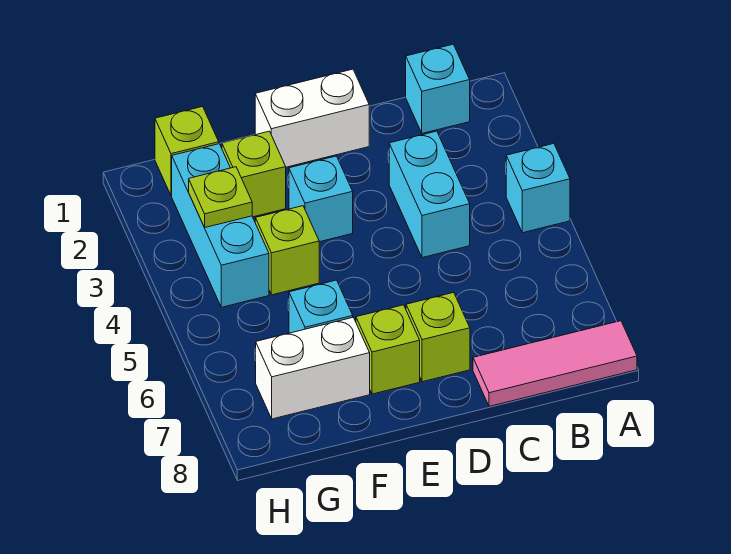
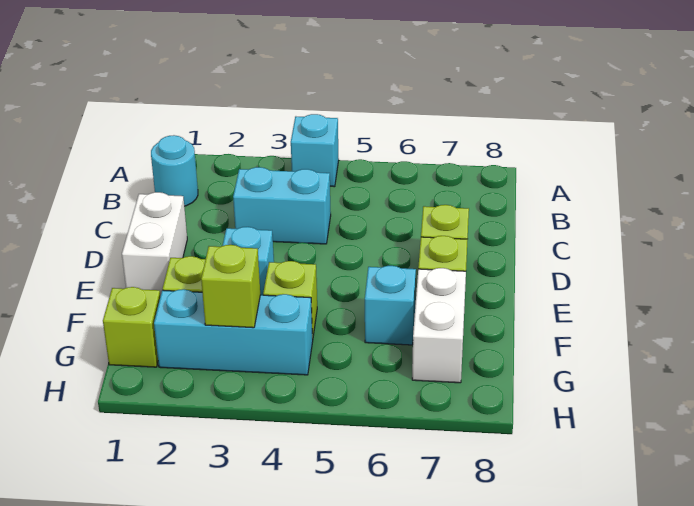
pink tile A8:C8 level 1 -> none
cyan brick B1 level 1 -> cyan round brick B1 level 1
lime plate G3 level 2 -> lime brick G3 level 2

